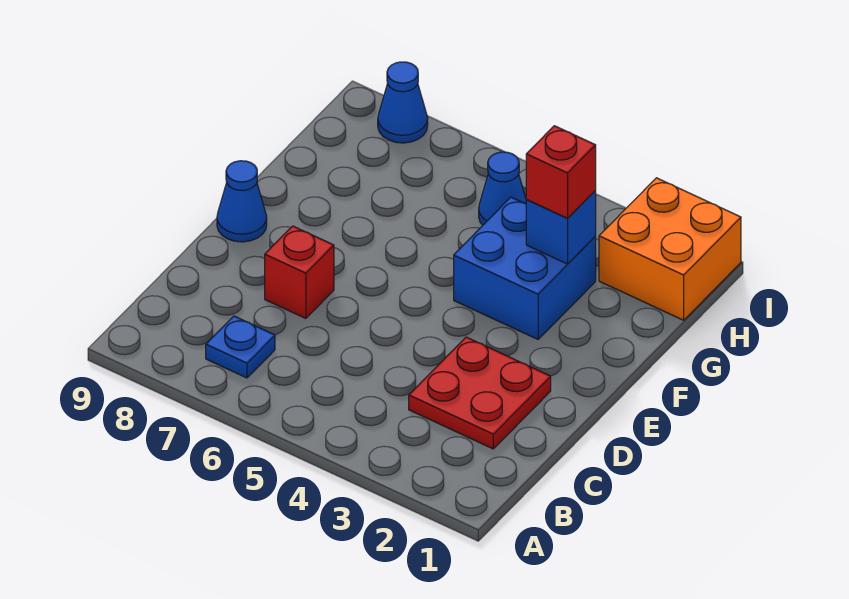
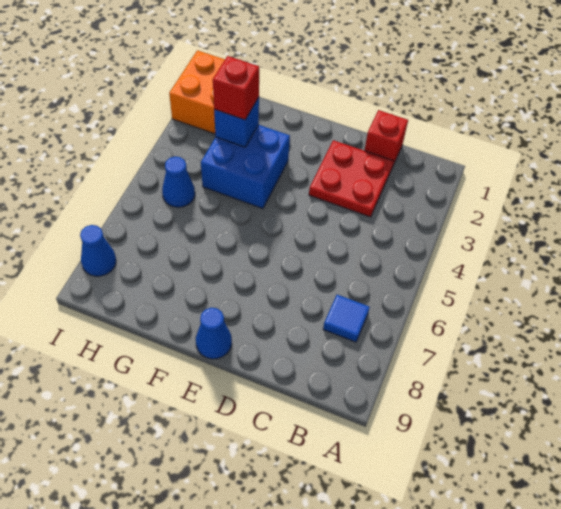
blue plate B7 level 1 -> blue tile B7 level 1
red brick D7 level 1 -> red brick C1 level 1

